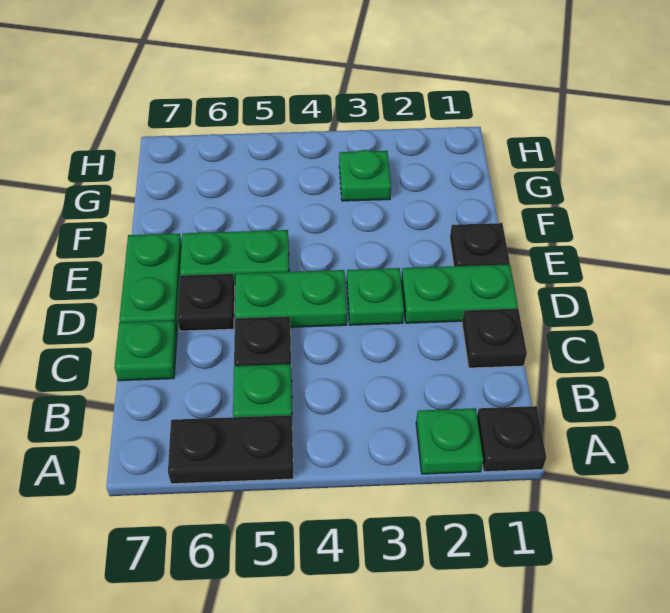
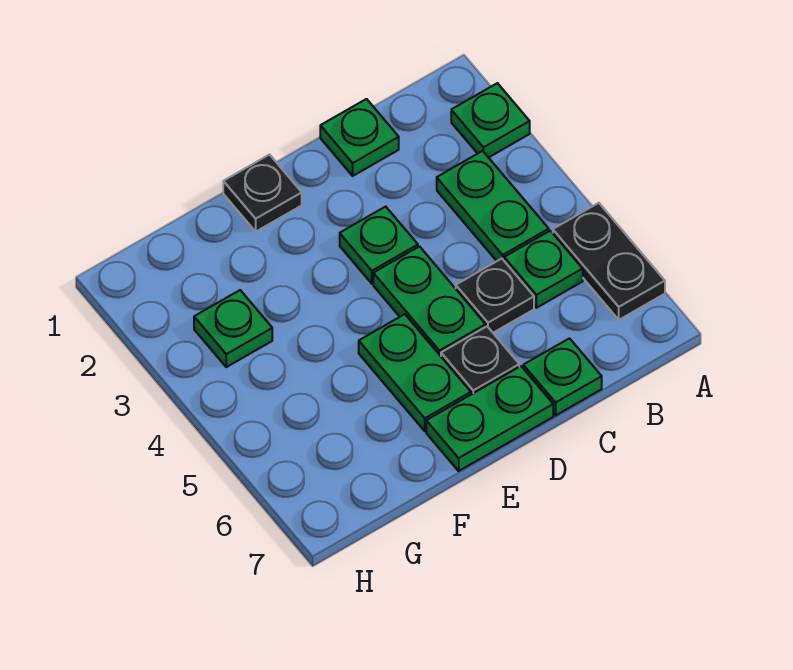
black plate A1 level 1 -> none
black plate C1 level 1 -> green plate C1 level 1
green plate D1:D2 level 1 -> green plate B3:B4 level 1

